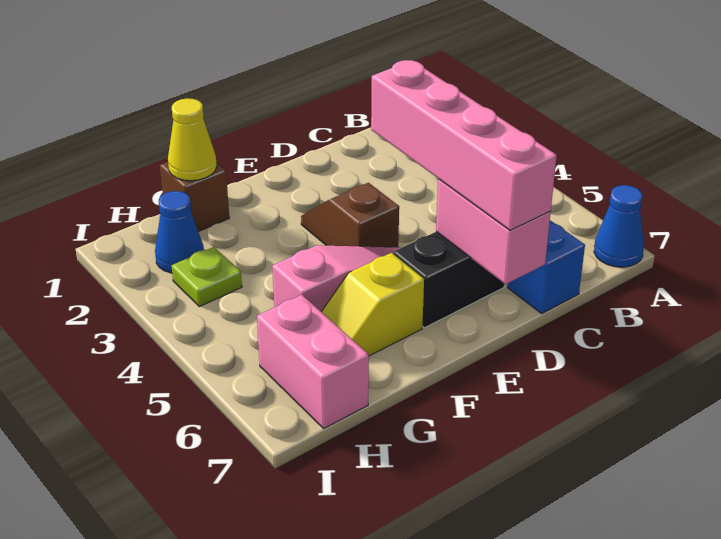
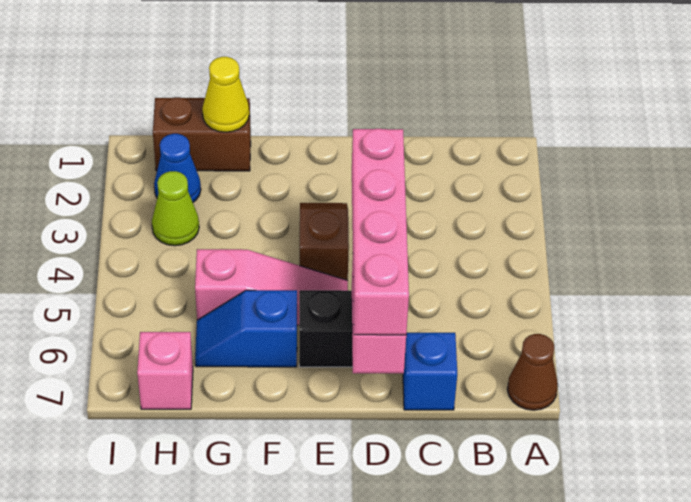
blue cone A7 level 1 -> brown cone A7 level 1
yellow slope F6:G6 level 1 top F -> blue slope F6:G6 level 1 top F
brown brick G1 level 1 -> brown brick G1:H1 level 1
lime plate H3 level 1 -> lime cone H3 level 1
pink brick H6:H7 level 1 -> pink brick H7 level 1

